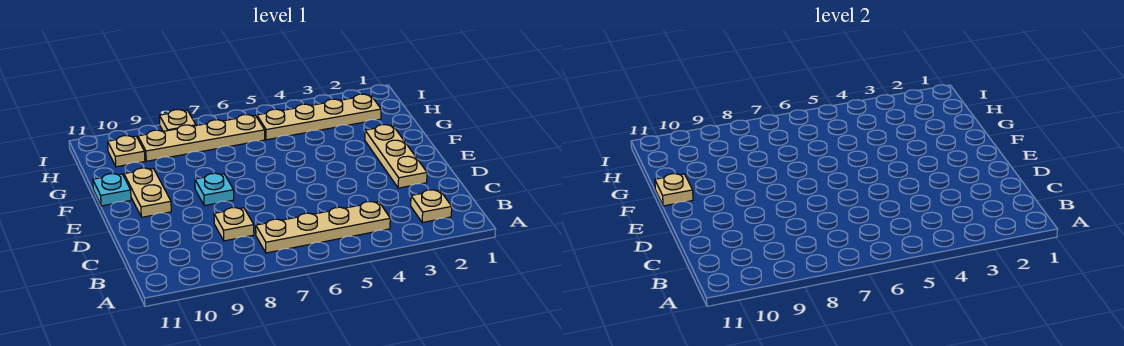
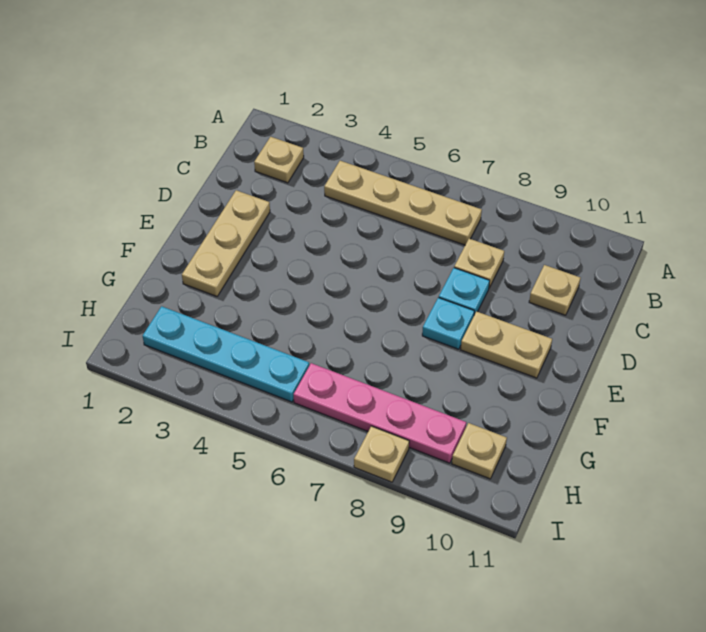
tan plate E10:F10 level 1 -> tan plate E9:E10 level 1
cyan plate F11 level 1 -> cyan plate D8 level 1
tan plate F11 level 2 -> tan plate C10 level 1
tan plate H2:H5 level 1 -> cyan plate H2:H5 level 1
tan plate H6:H9 level 1 -> pink plate H6:H9 level 1

